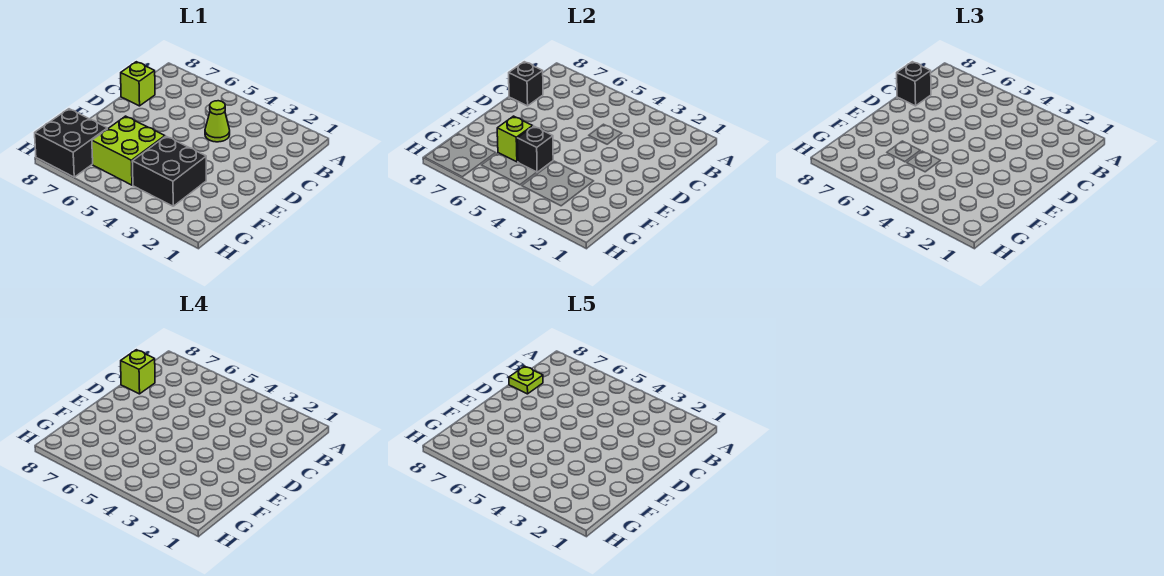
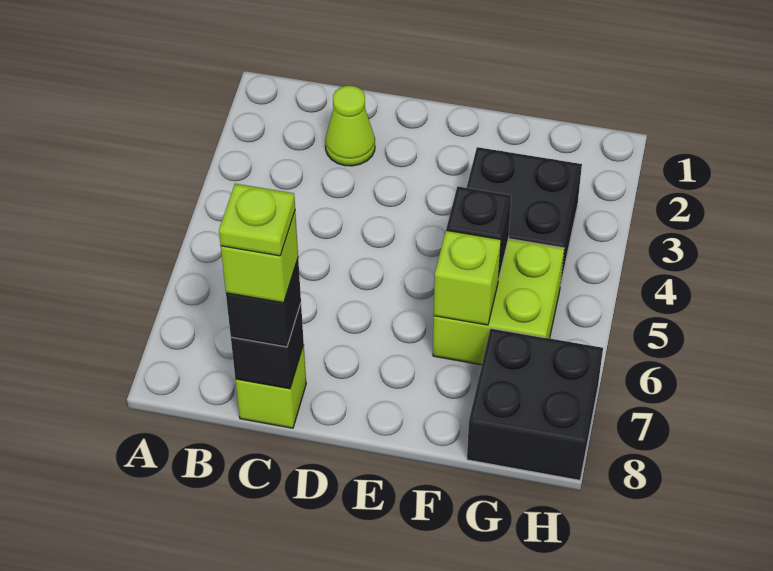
lime cone C4 level 1 -> lime cone C2 level 1

